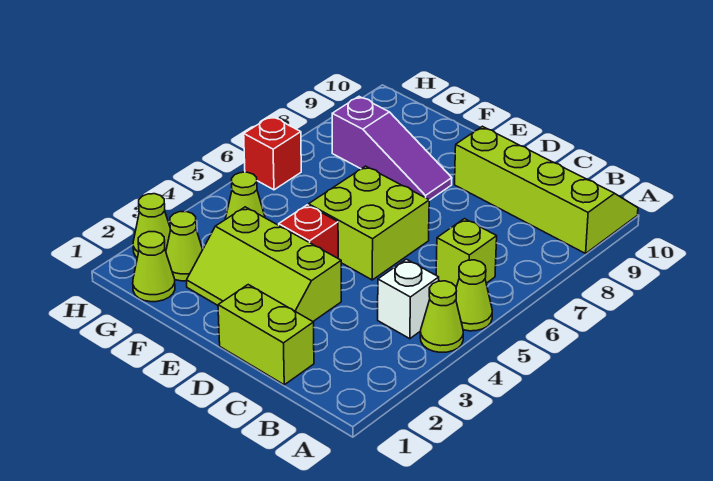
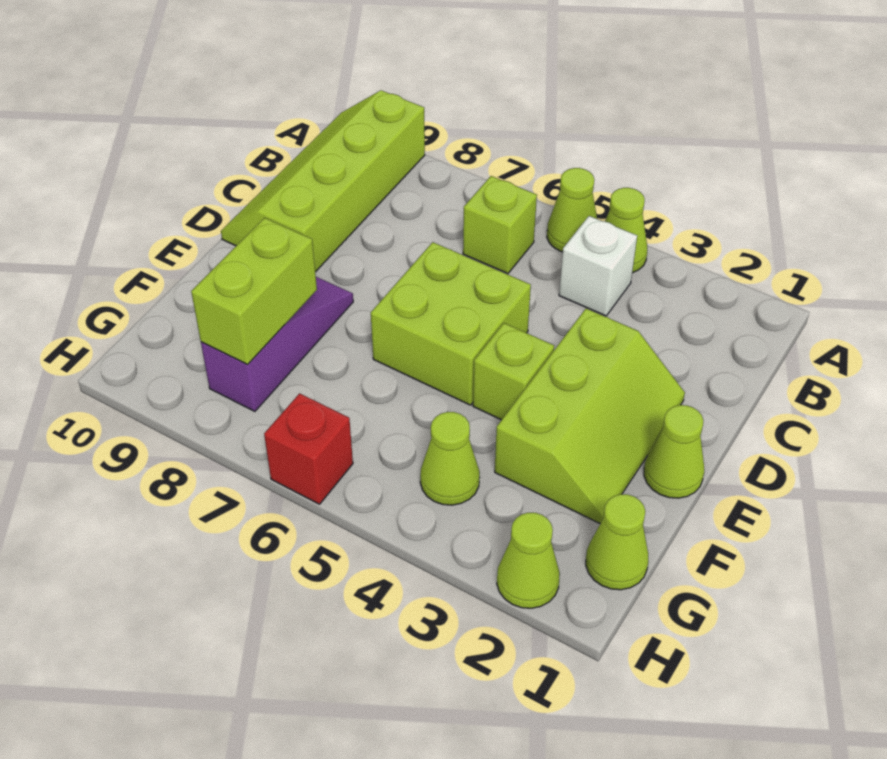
lime brick C1:D1 level 1 -> lime brick F8:G8 level 2
red brick E4 level 1 -> lime brick E4 level 1
lime cone G2 level 1 -> lime cone E1 level 1

